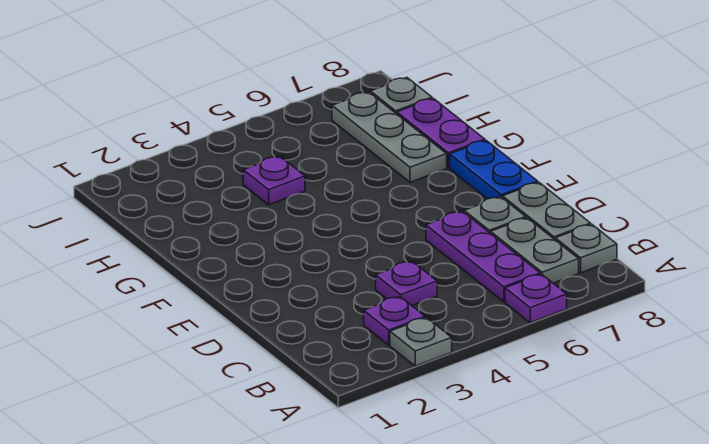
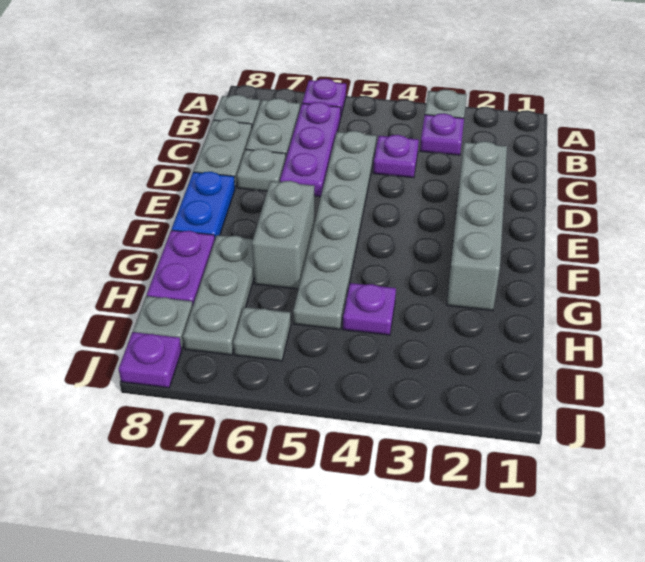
none -> grey plate C5:H5 level 1
none -> grey brick D2:G2 level 1
none -> grey brick F6:G6 level 1
none -> grey plate I6 level 1
none -> purple plate J8 level 1

